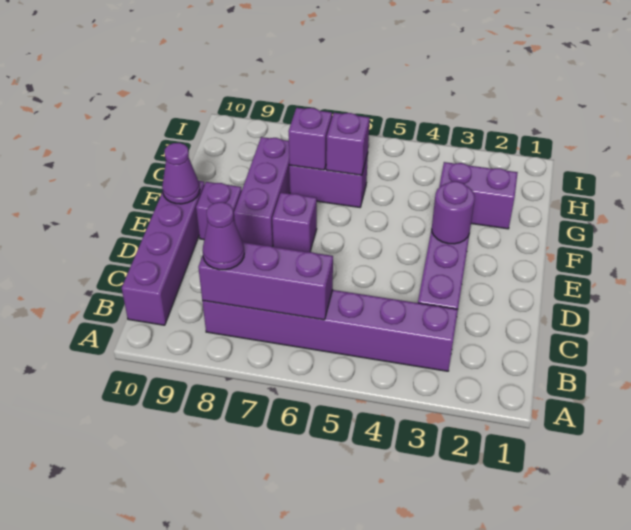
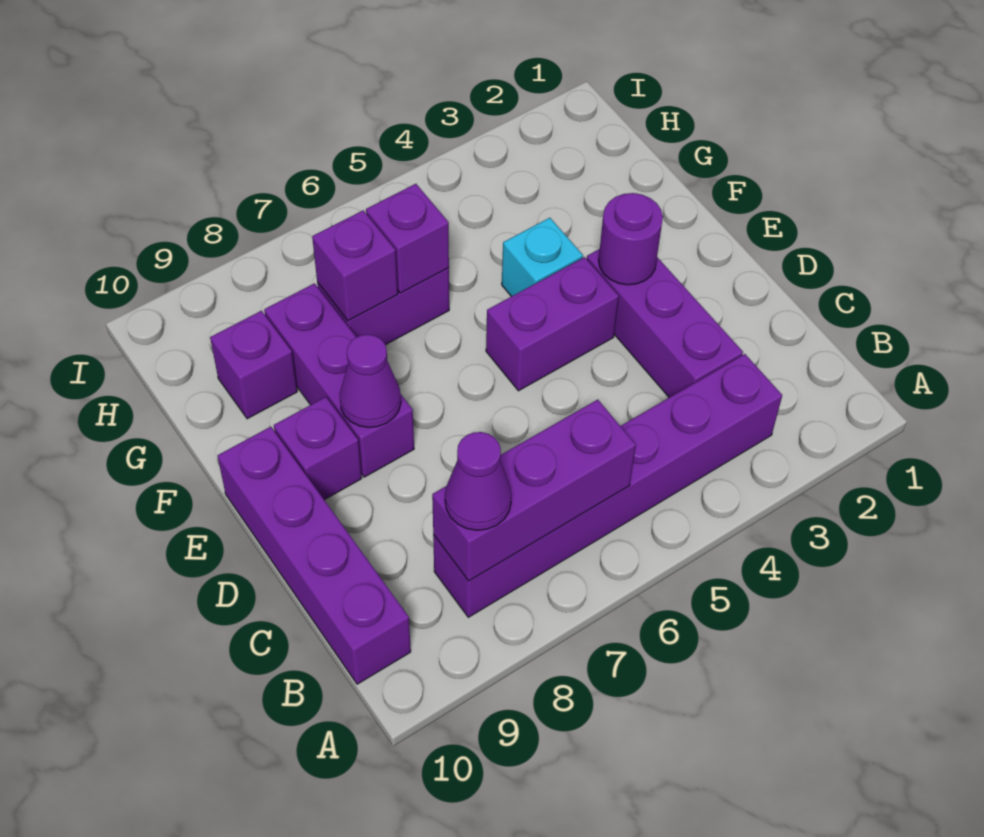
purple brick E7 level 1 -> purple brick G9 level 1
purple cone E10 level 2 -> purple cone E8 level 2
none -> cyan brick F4 level 1
purple brick G2:G3 level 1 -> purple brick E4:E5 level 1

